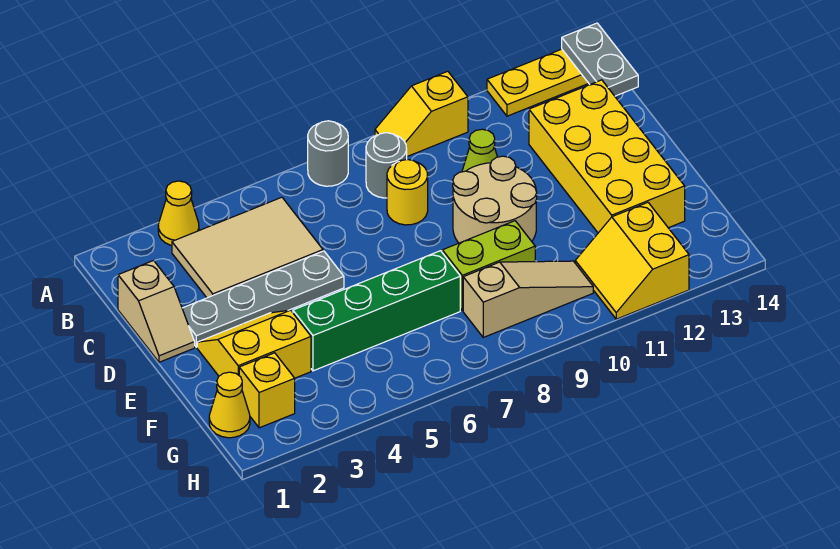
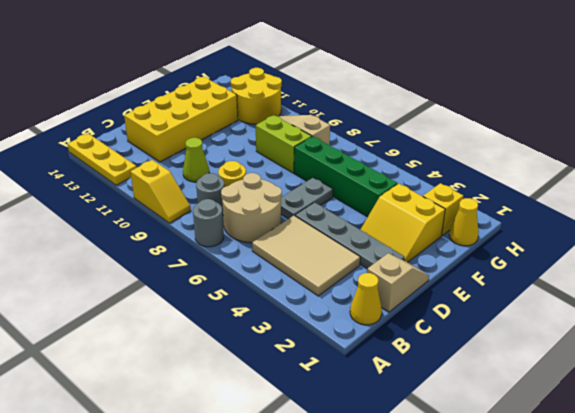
yellow cone A3 level 1 -> yellow cone B1 level 1
grey plate A14:B14 level 2 -> grey plate D6:E6 level 1
tan round brick D9:E10 level 1 -> tan round brick B6:C7 level 1
yellow slope G11:H12 level 1 top 12 -> yellow round brick G11:H12 level 1

